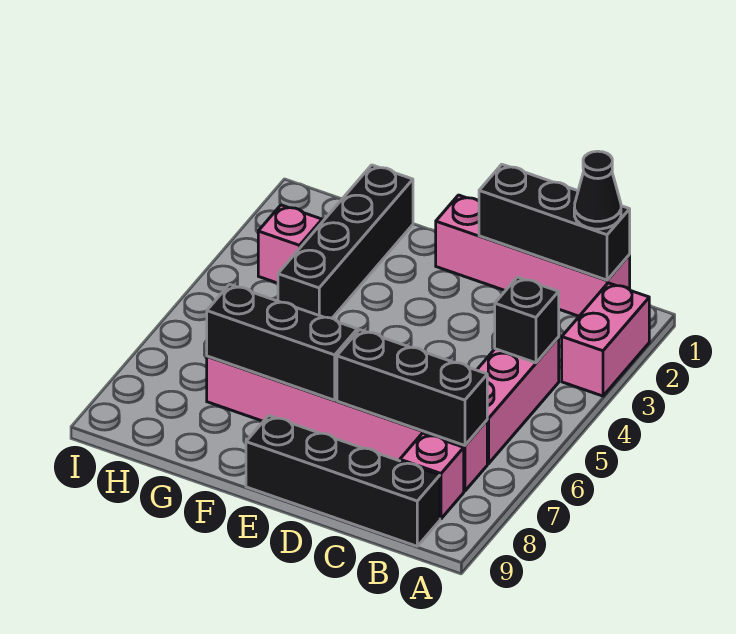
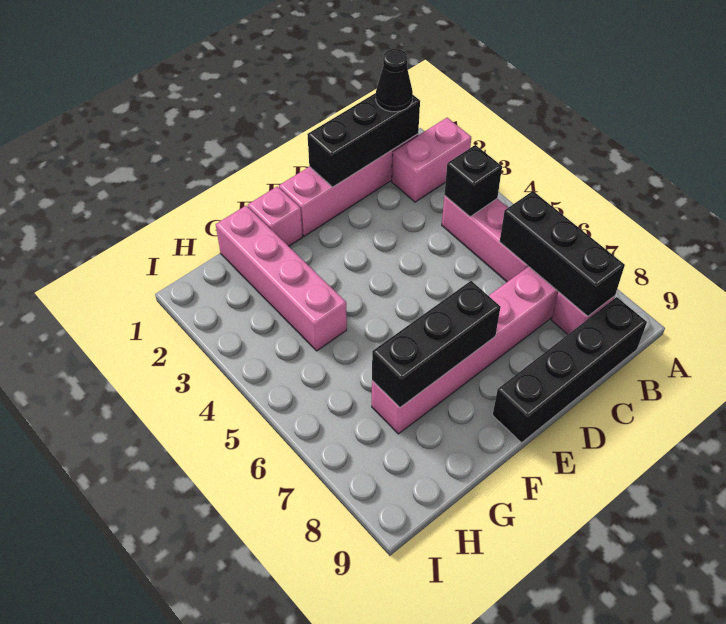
pink brick A2:A3 level 1 -> pink brick A2:B2 level 1
black brick B7:D7 level 2 -> black brick B6:B8 level 2
black brick G1:G4 level 1 -> pink brick G1:G4 level 1
pink brick H3 level 1 -> pink brick F1 level 1

